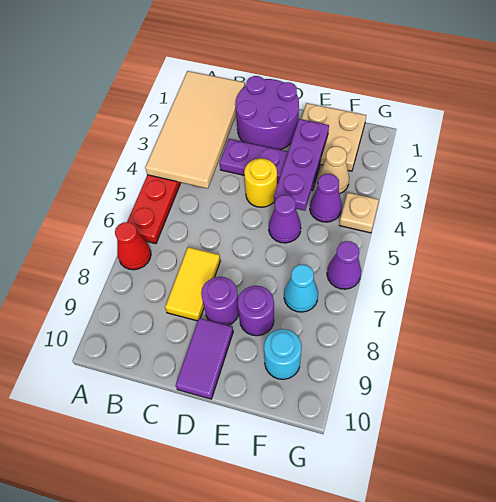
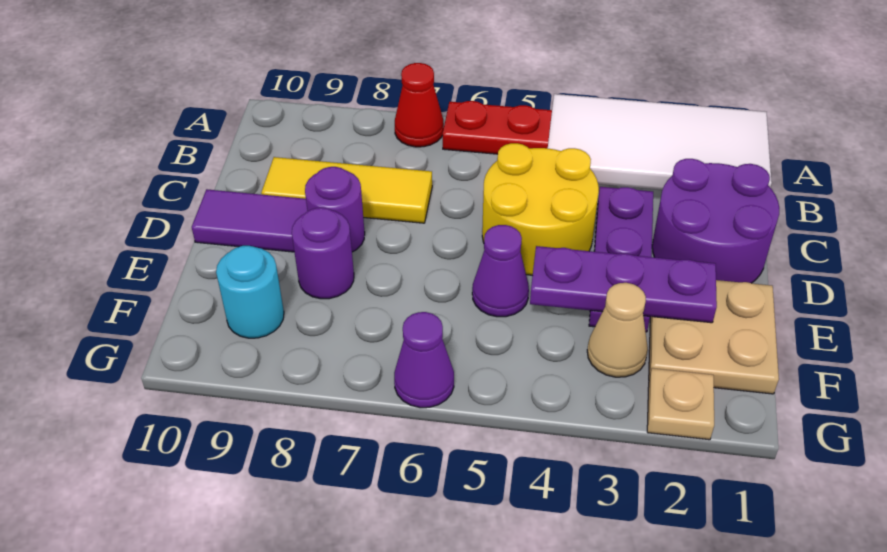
tan tile A1:B4 level 2 -> white tile A1:B4 level 2
yellow tile C7:C8 level 1 -> yellow tile C7:C9 level 1
yellow round brick D4 level 1 -> yellow round brick C4:D5 level 1
purple cone F4 level 1 -> none
cyan cone F7 level 1 -> none
tan plate G4 level 1 -> tan plate G2 level 1

